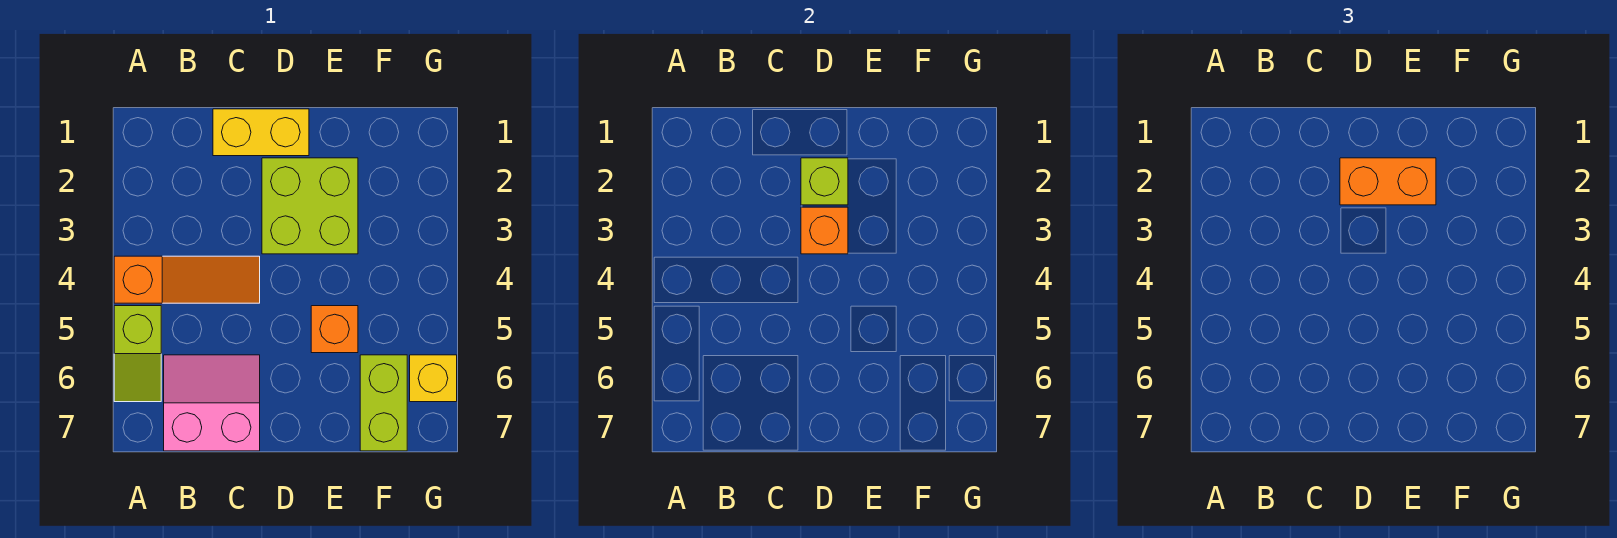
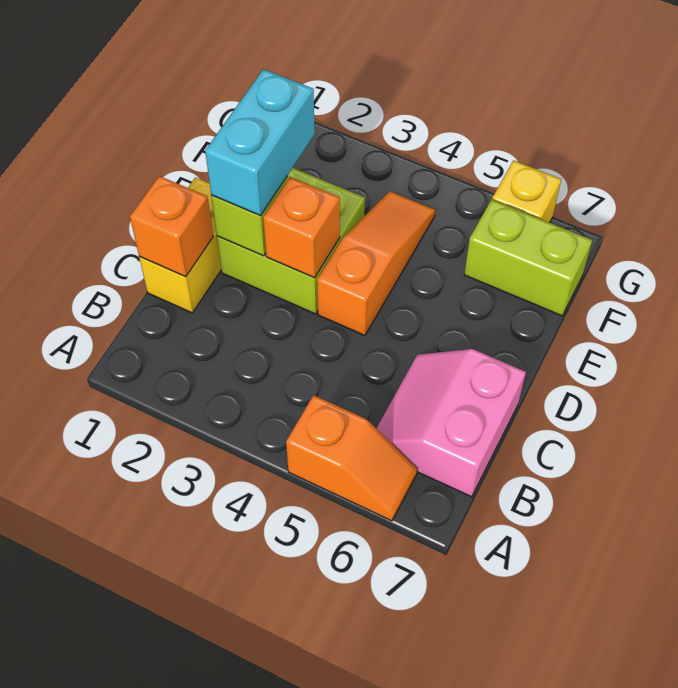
orange slope A4:C4 level 1 top A -> orange slope D4:F4 level 1 top D
lime slope A5:A6 level 1 top 5 -> orange slope A5:A6 level 1 top 5
orange brick D2:E2 level 3 -> cyan brick D2:E2 level 3
orange brick E5 level 1 -> orange brick C1 level 2

